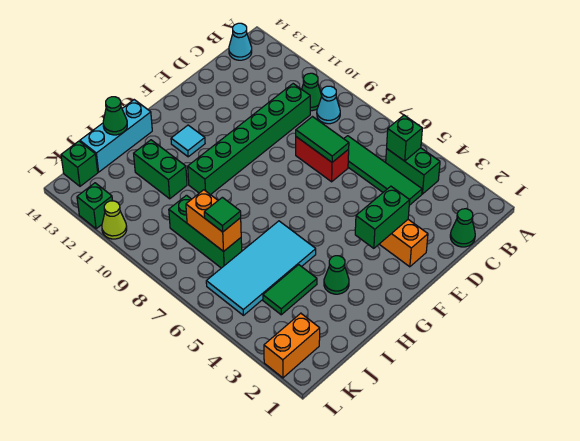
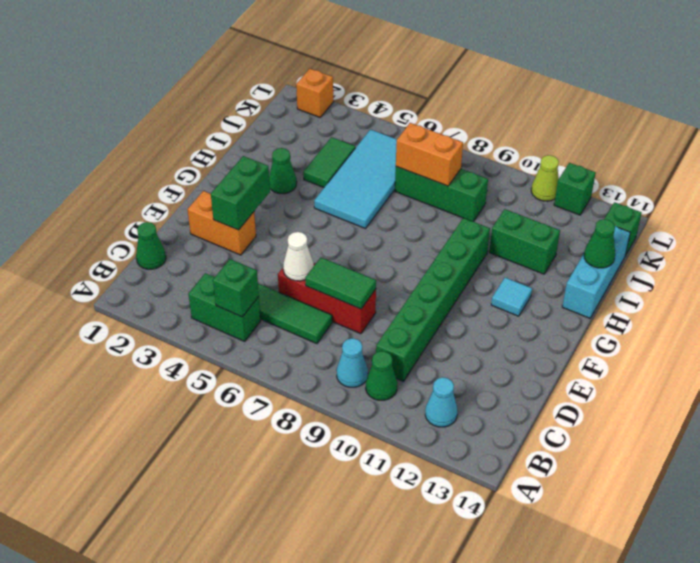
cyan cone B14 level 1 -> cyan cone B12 level 1
none -> white cone D6 level 2
red brick D7:D8 level 1 -> red brick D6:D8 level 1
green tile J7 level 3 -> none
orange brick K2:L2 level 1 -> orange brick L2 level 1

